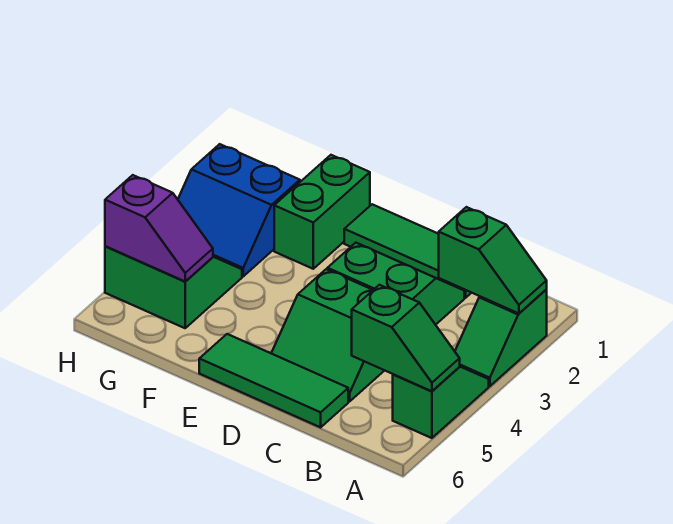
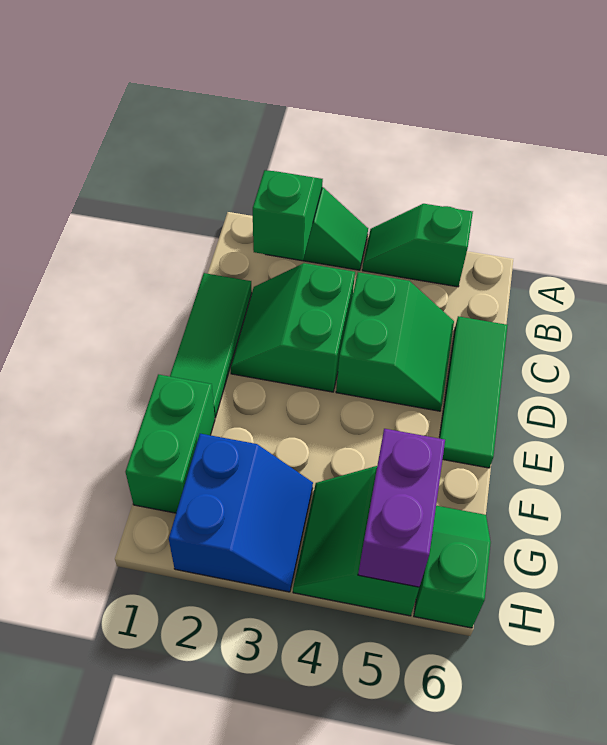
green slope A5:B5 level 2 top B -> green slope G6:H6 level 1 top H
green brick F1:F2 level 1 -> green brick F1:G1 level 1
purple slope G5:H5 level 2 top H -> purple brick G5:H5 level 2

